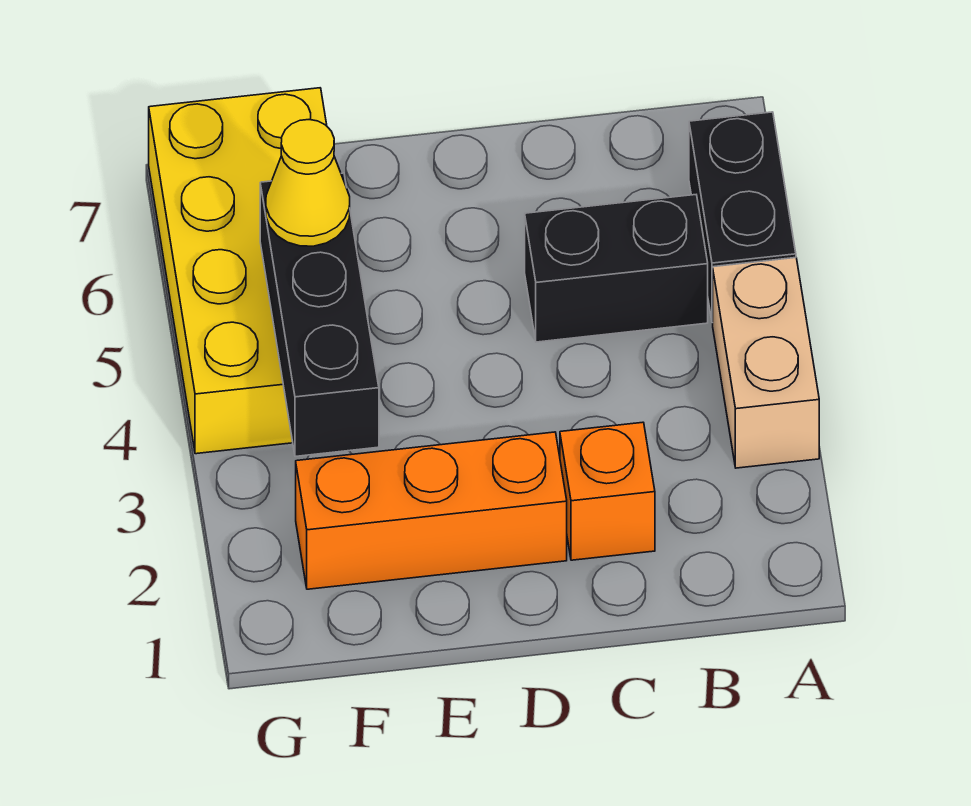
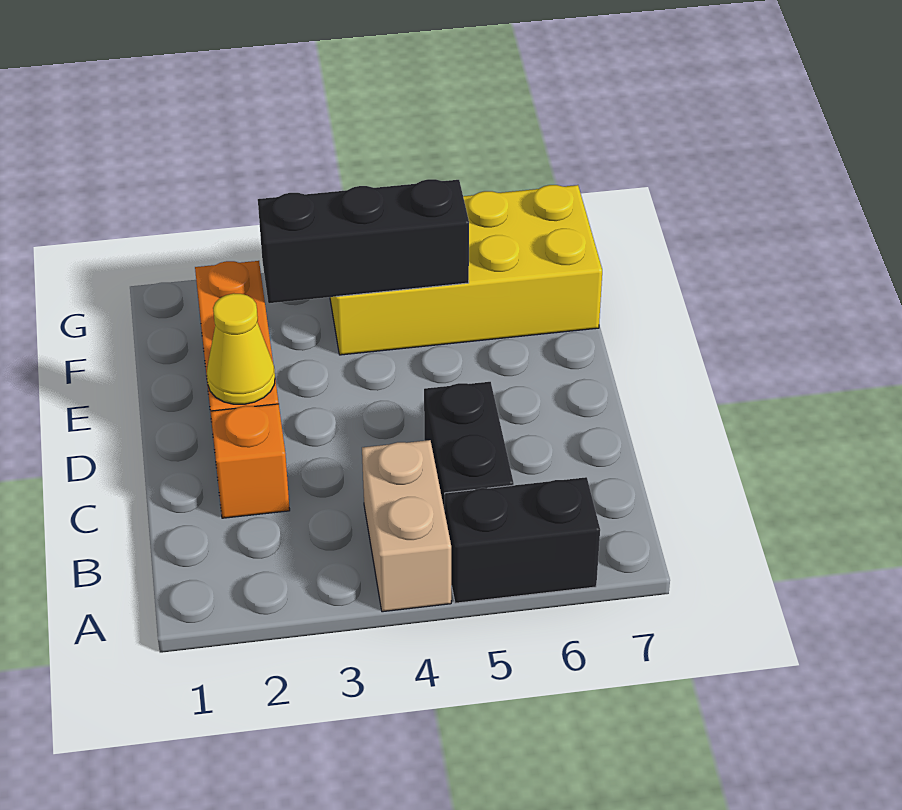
tan brick A3:A4 level 1 -> tan brick A4:B4 level 1
yellow cone F5 level 3 -> yellow cone D2 level 2

